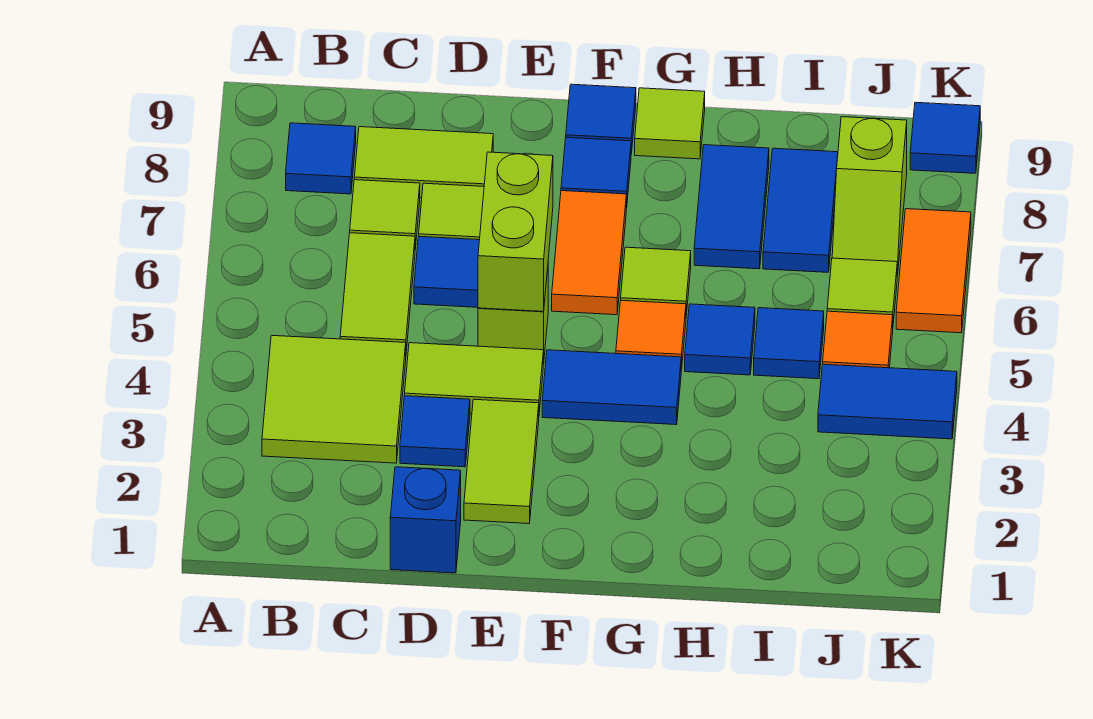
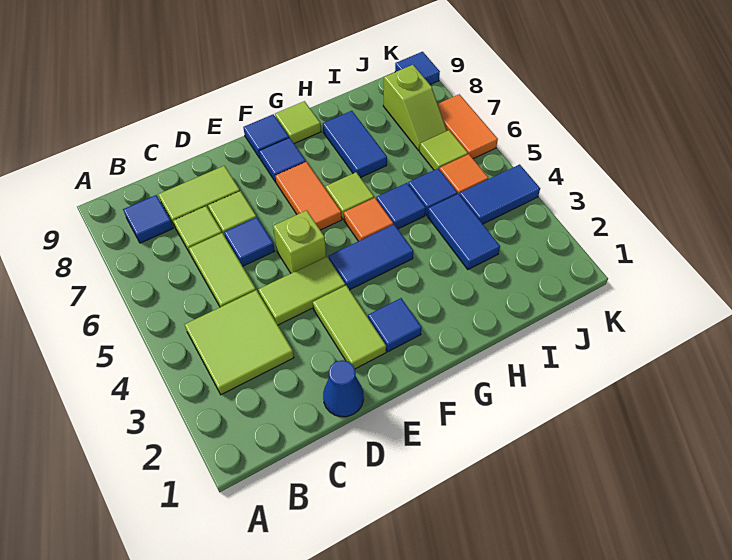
blue brick D1 level 1 -> blue cone D1 level 1
blue tile D3 level 1 -> blue tile F2 level 1
lime brick E5:E6 level 2 -> none
blue tile I7:I8 level 1 -> blue tile I3:I4 level 1

